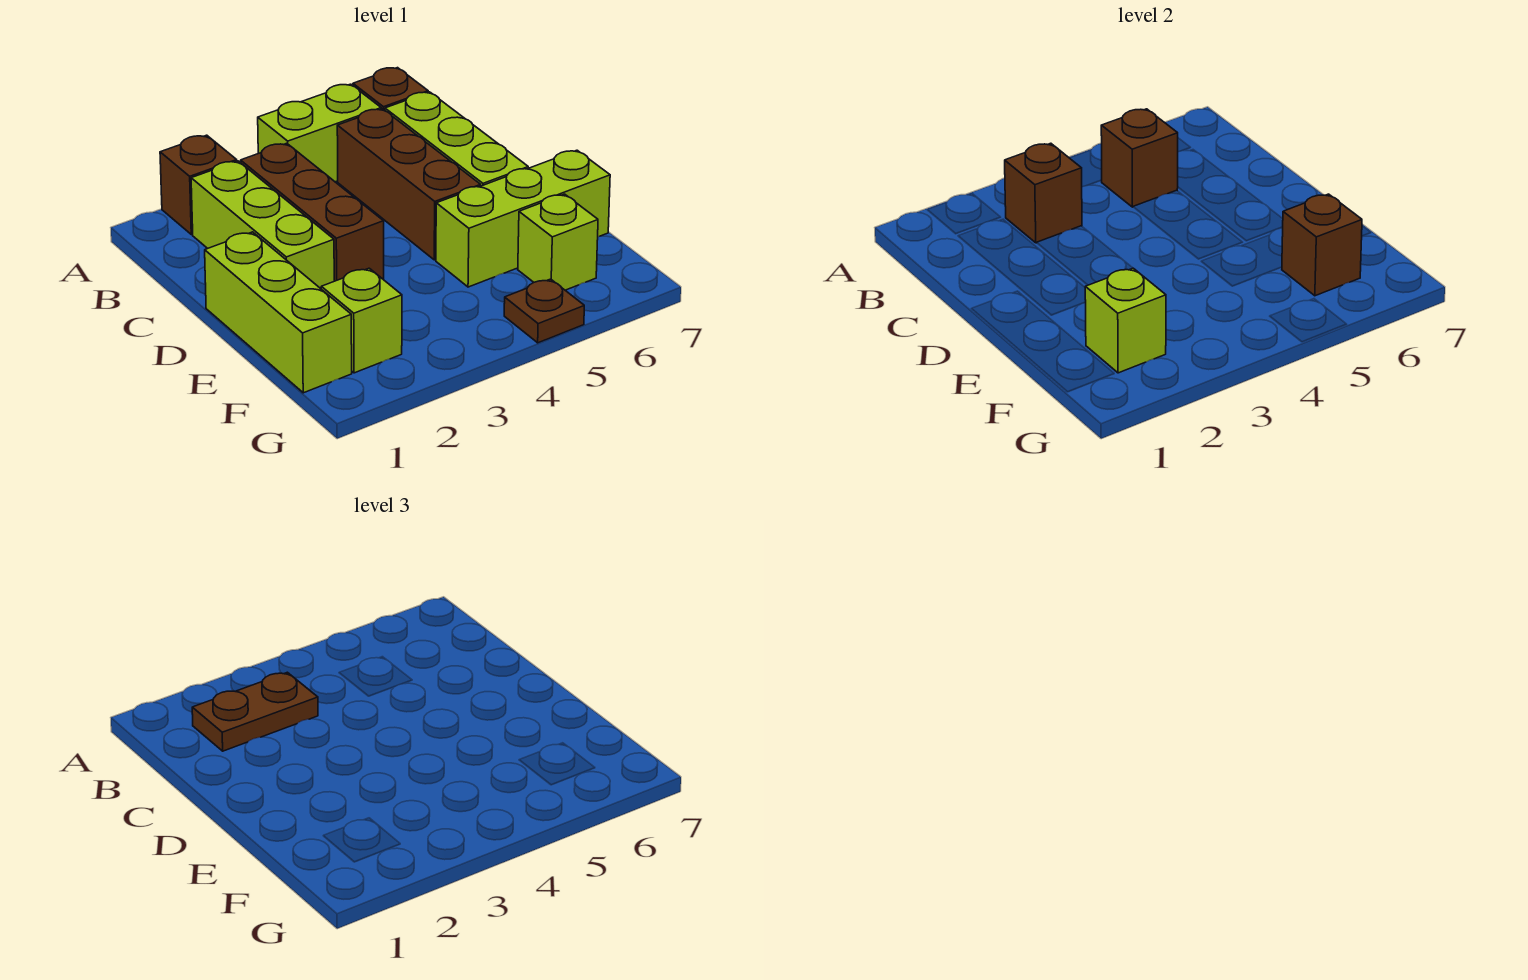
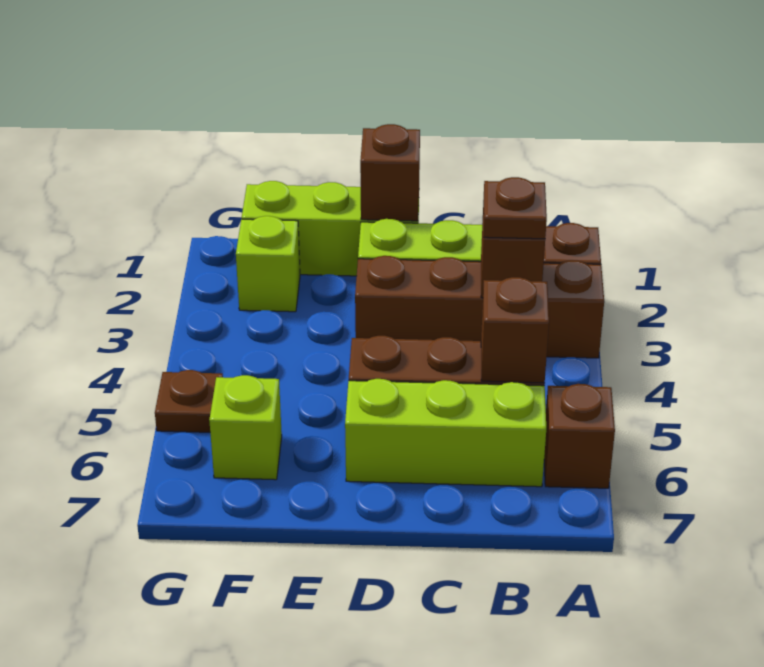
lime brick A4:A5 level 1 -> none
brown plate B2:B3 level 3 -> brown plate B3 level 3
brown brick B3:D3 level 1 -> brown brick A3:D3 level 1
lime brick E5:E7 level 1 -> none
lime brick F2 level 2 -> none
brown brick F6 level 2 -> brown brick D1 level 2

